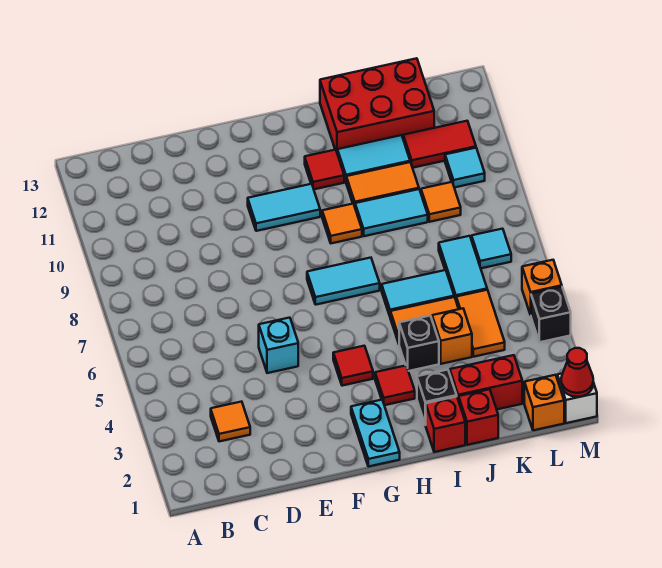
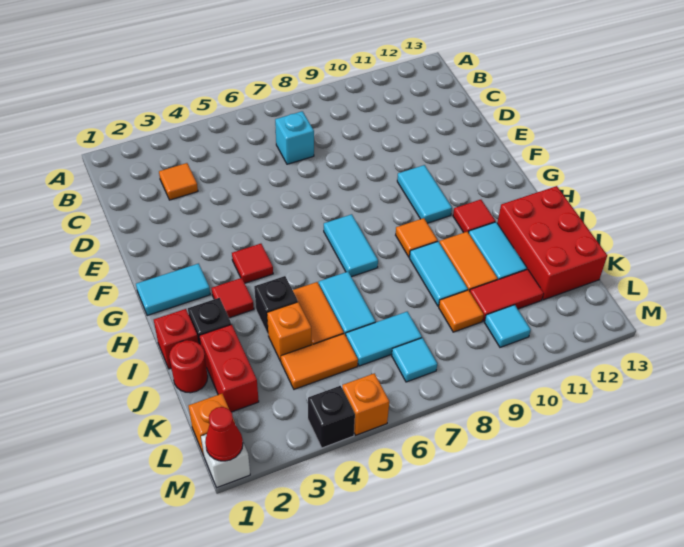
cyan brick E5 level 1 -> cyan brick C7 level 1
cyan plate G1:G2 level 1 -> cyan tile G1:G2 level 1
red brick J1 level 1 -> red round brick J1 level 1
red tile K11:L11 level 1 -> red tile K10:K11 level 1

